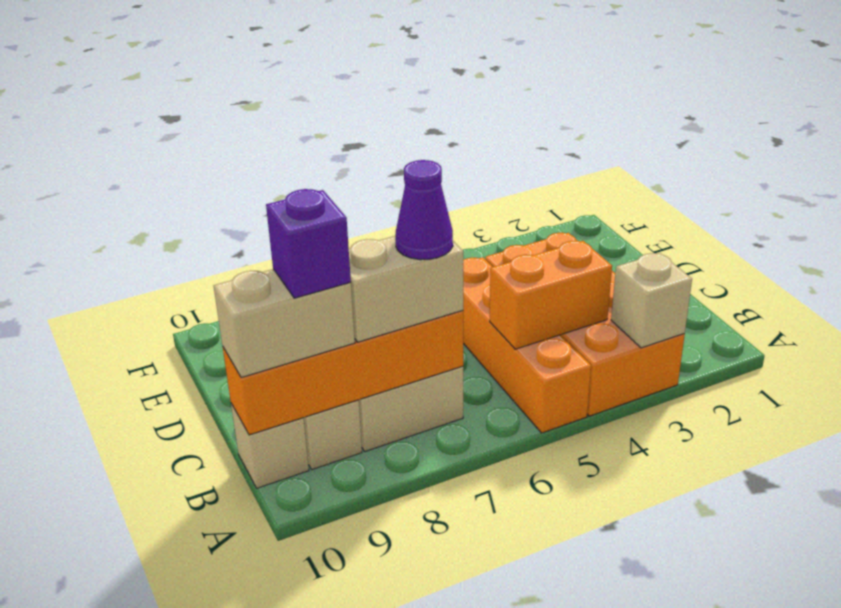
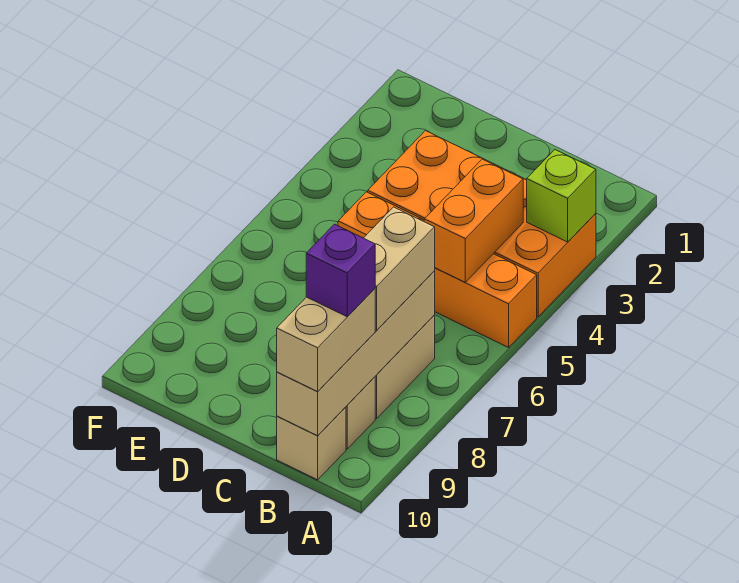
tan brick A3 level 2 -> lime brick A3 level 2
orange brick B7:B10 level 2 -> tan brick B7:B10 level 2
purple cone B7 level 4 -> none

